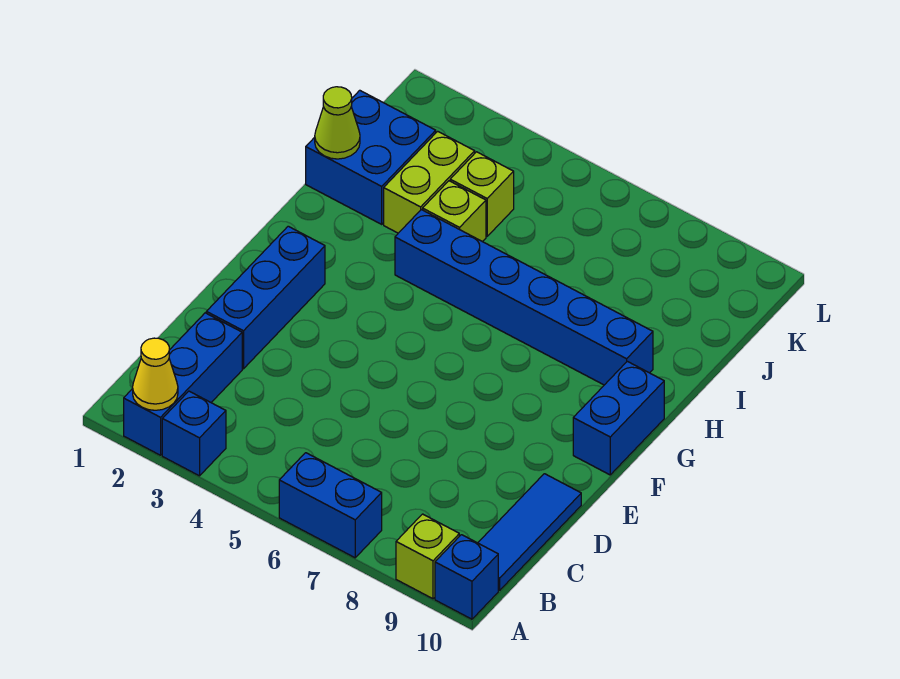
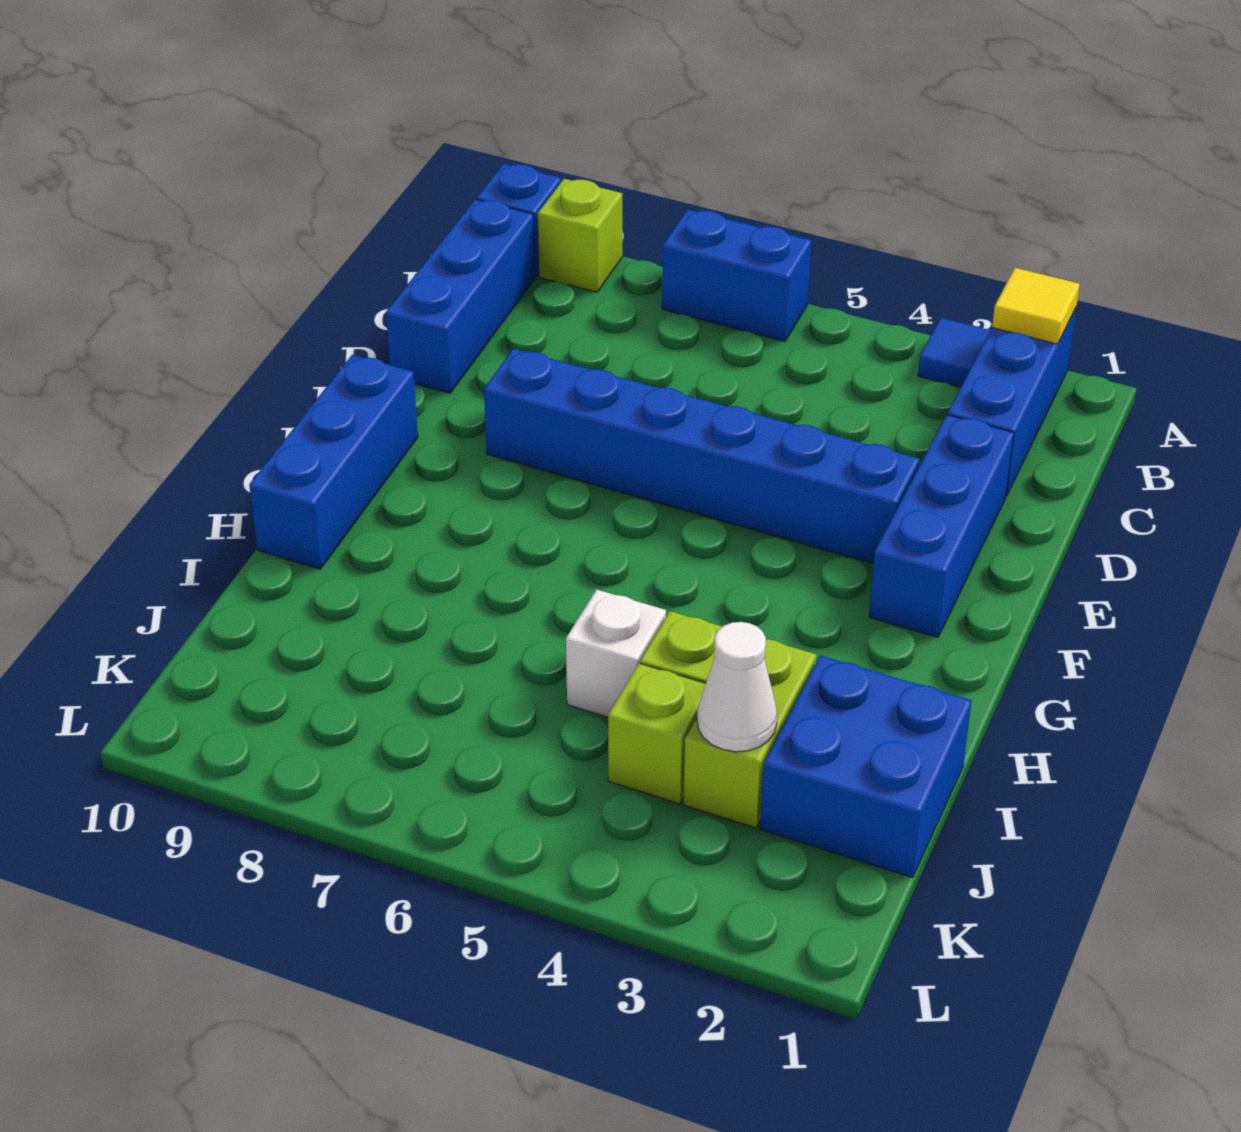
yellow cone A2 level 2 -> yellow tile A2 level 2
blue brick A3 level 1 -> blue tile A3 level 1
blue tile B10:D10 level 1 -> blue brick B10:D10 level 1
blue brick F10:G10 level 1 -> blue brick F10:H10 level 1
blue brick H4:H9 level 1 -> blue brick E3:E8 level 1
lime cone I1 level 2 -> none
none -> white brick I5 level 1
none -> white cone J3 level 2

